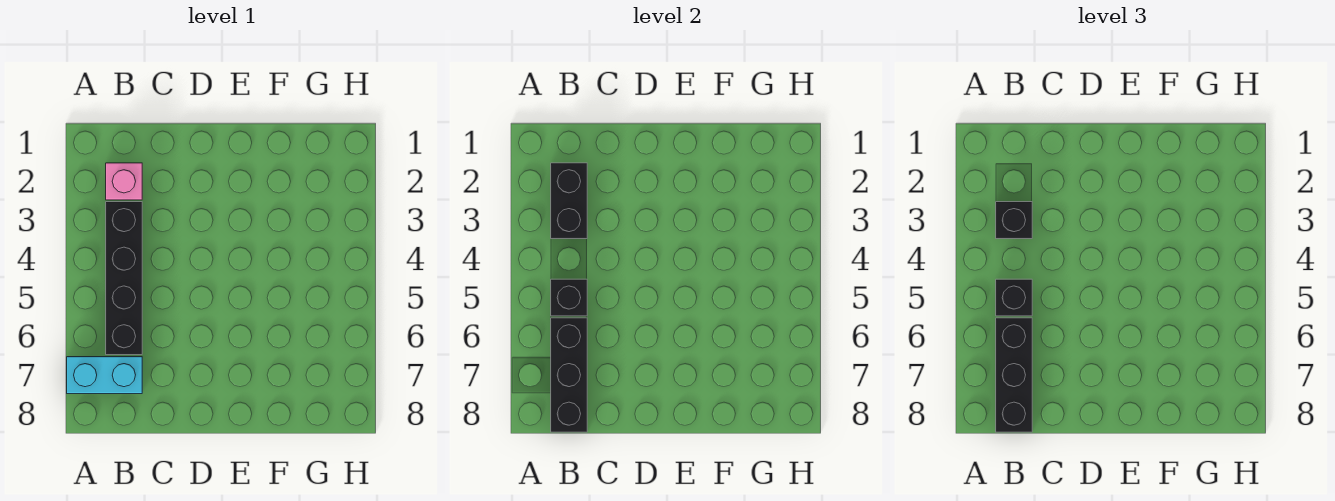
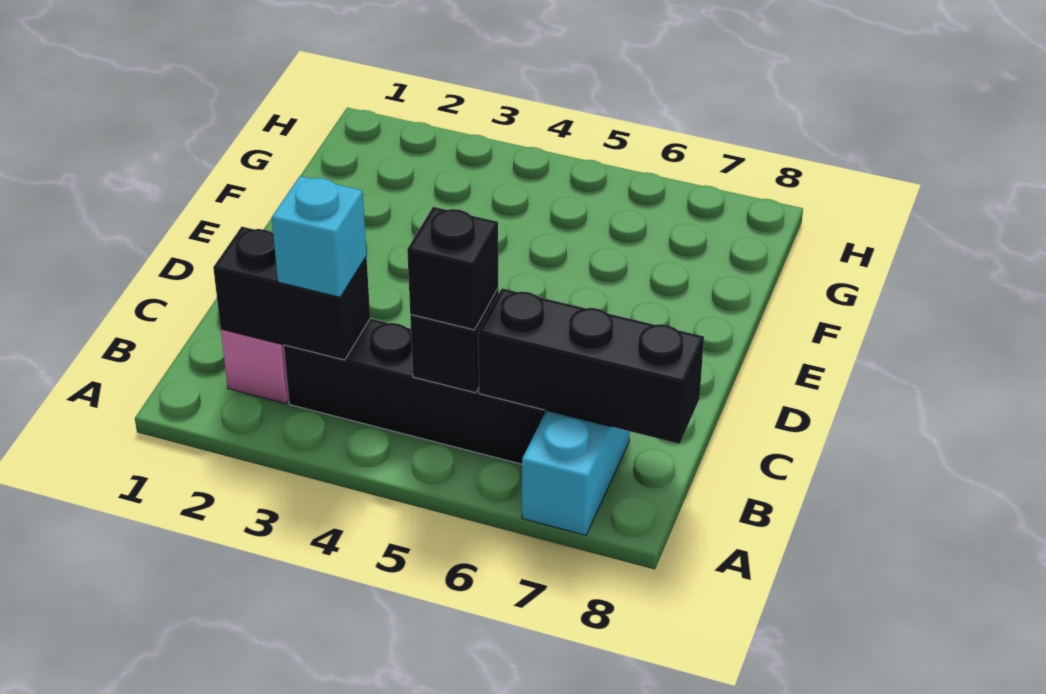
black brick B3 level 3 -> cyan brick B3 level 3
black brick B6:B8 level 3 -> none

